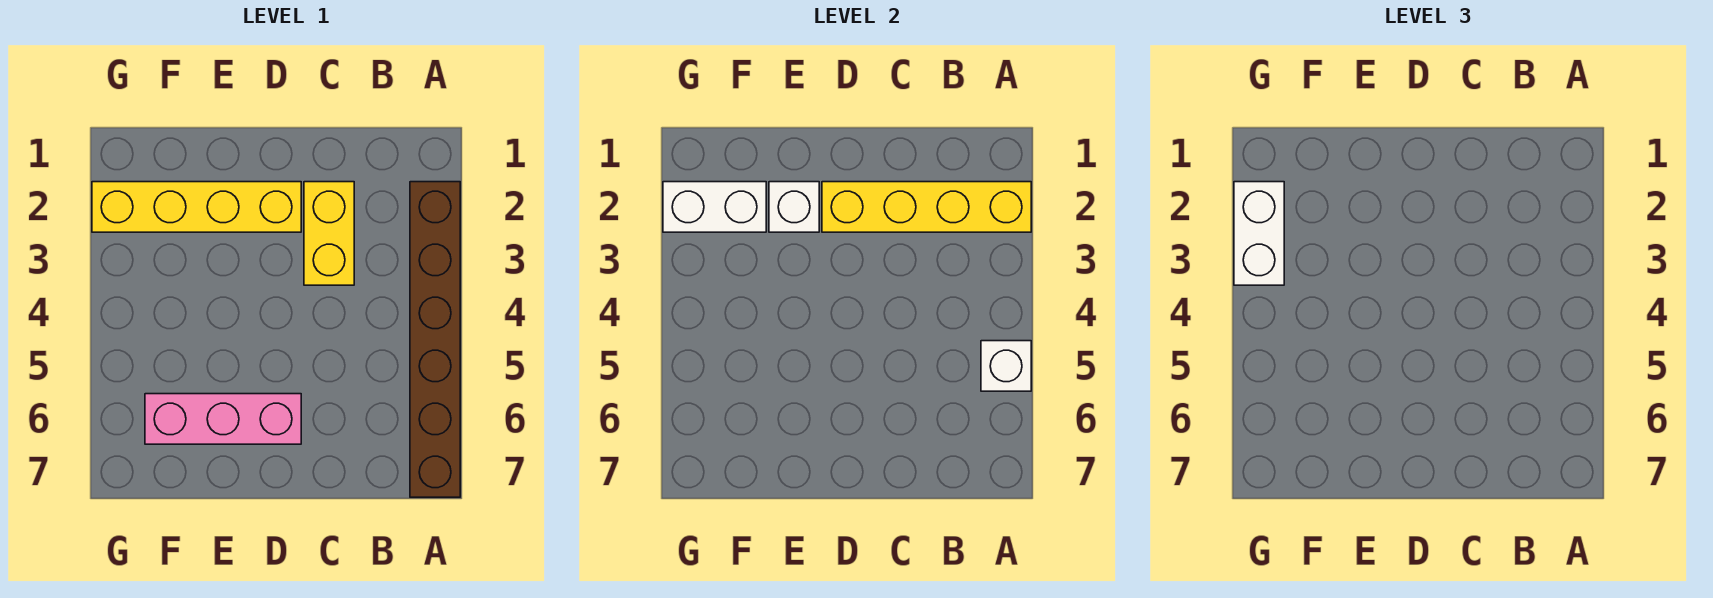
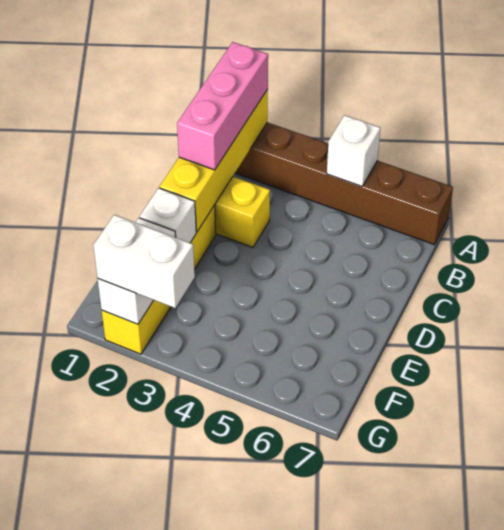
pink brick D6:F6 level 1 -> pink brick A2:C2 level 3

